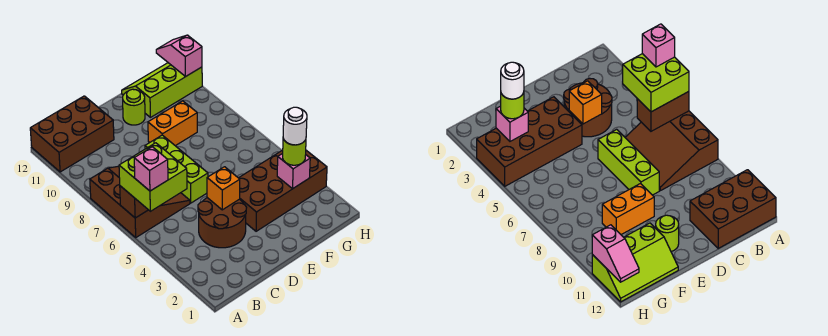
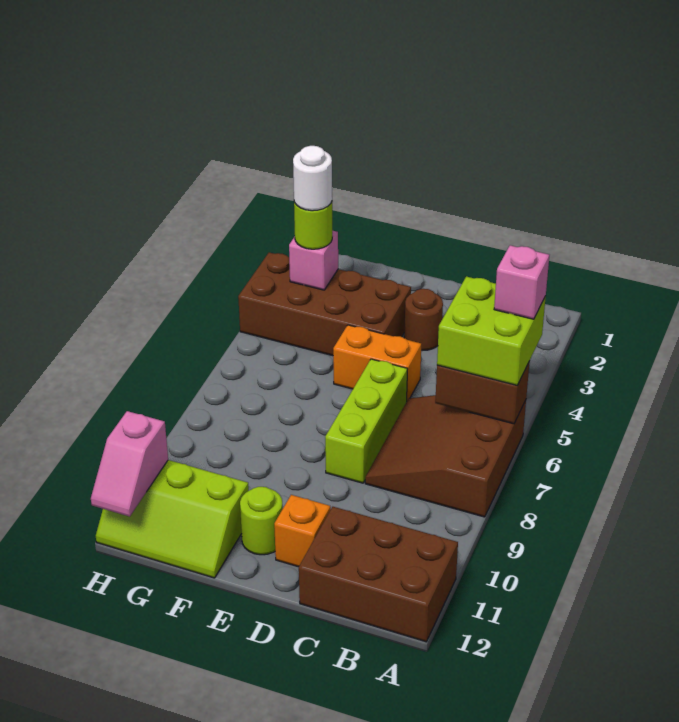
brown round brick C3:D4 level 1 -> brown round brick D3 level 1
orange brick D4 level 2 -> orange brick D11 level 1
orange brick E9:F9 level 1 -> orange brick D5:E5 level 1

